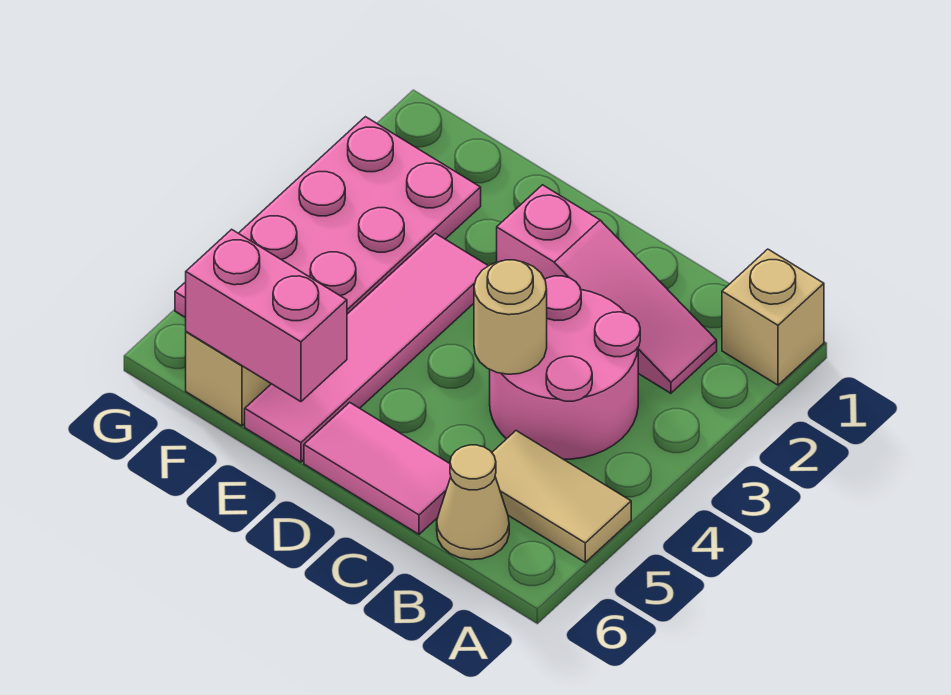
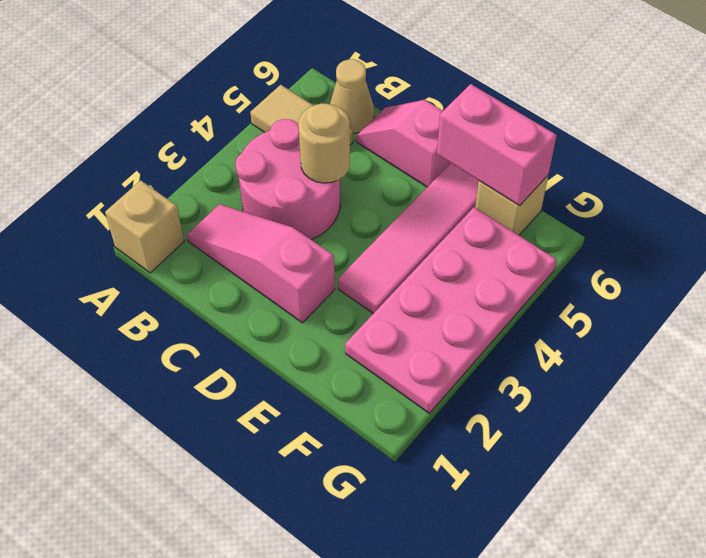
pink tile C6:D6 level 1 -> pink slope C6:D6 level 1 top D

